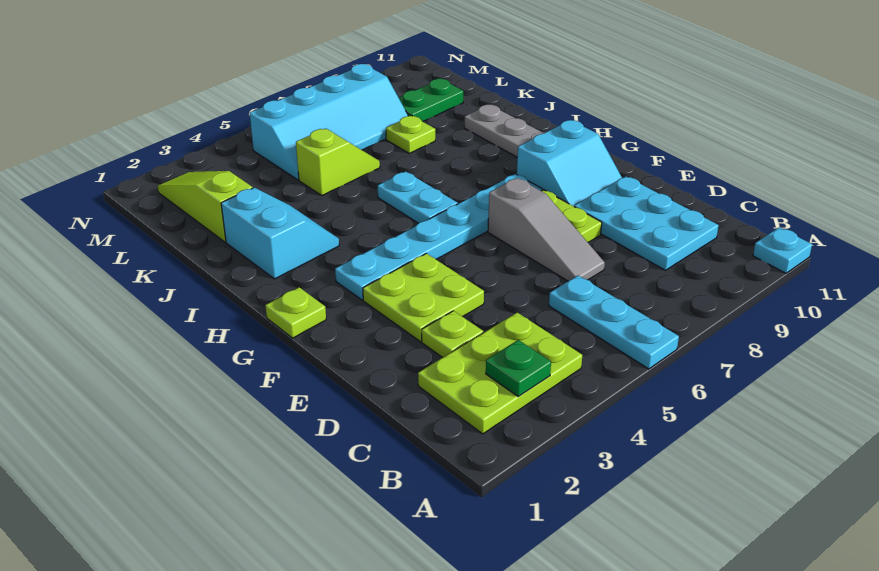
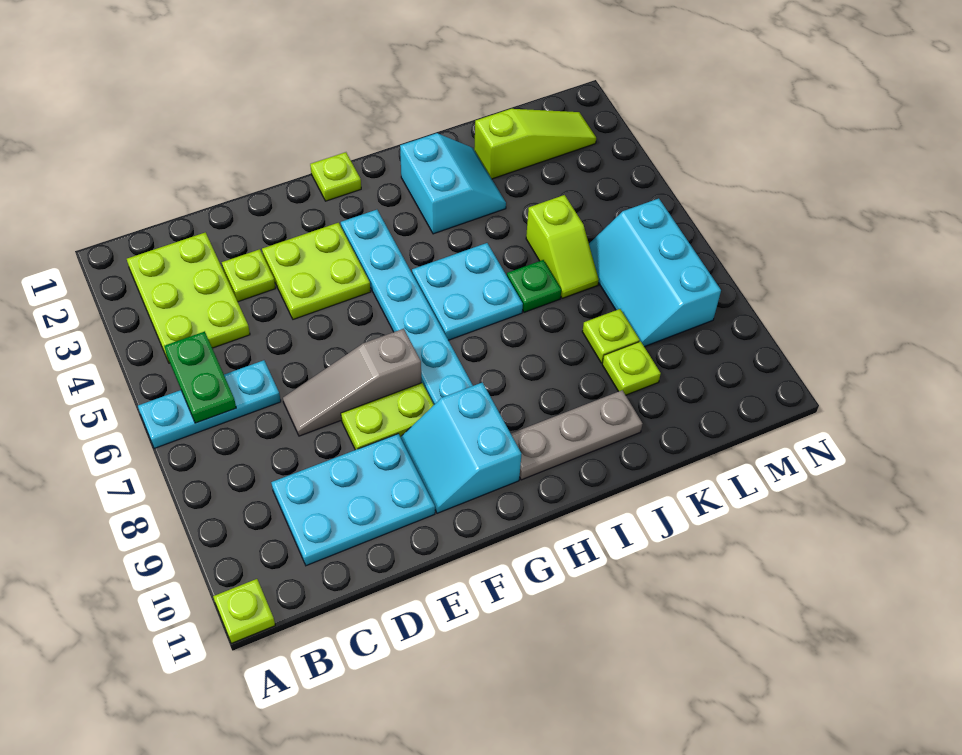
cyan plate A11 level 1 -> lime plate A11 level 1
green plate B3 level 2 -> green plate J6 level 1
cyan plate H6:I6 level 1 -> cyan plate H5:I6 level 1
cyan slope I2:J3 level 1 top 2 -> cyan slope I2:J3 level 1 top I
none -> lime plate K9 level 1
cyan slope L5:M8 level 1 top M -> cyan slope L6:M8 level 1 top M
green plate L9:L10 level 1 -> green plate B5:B6 level 2

